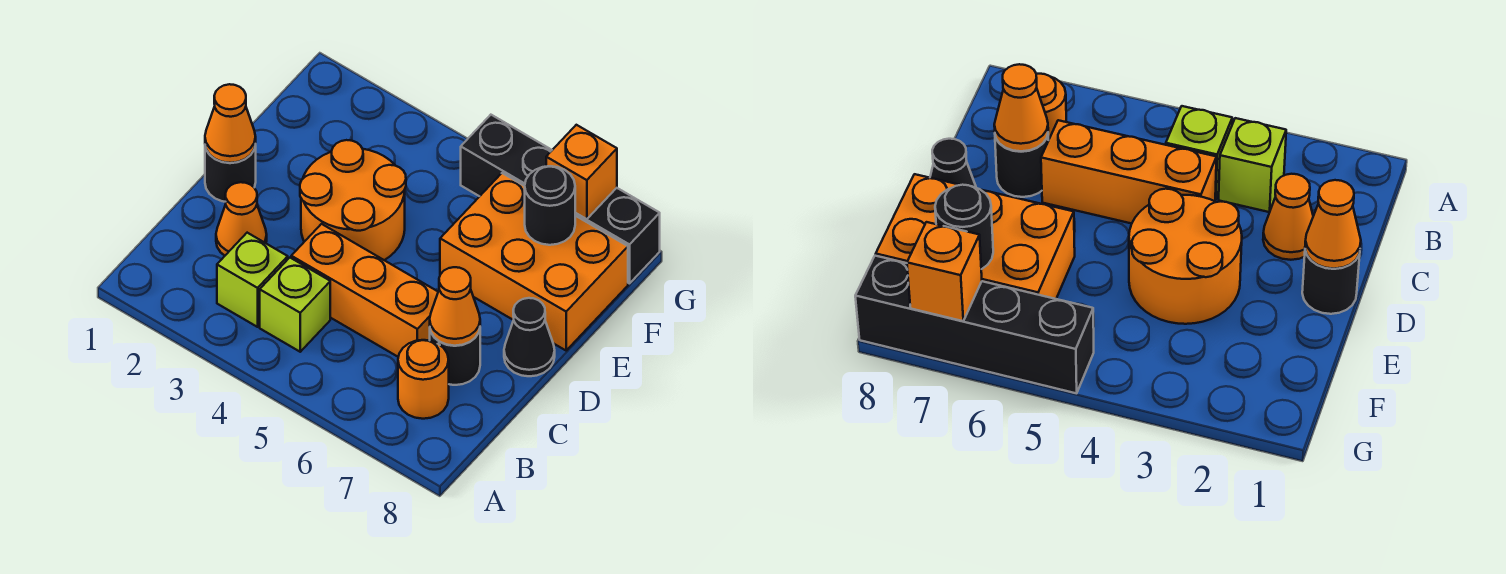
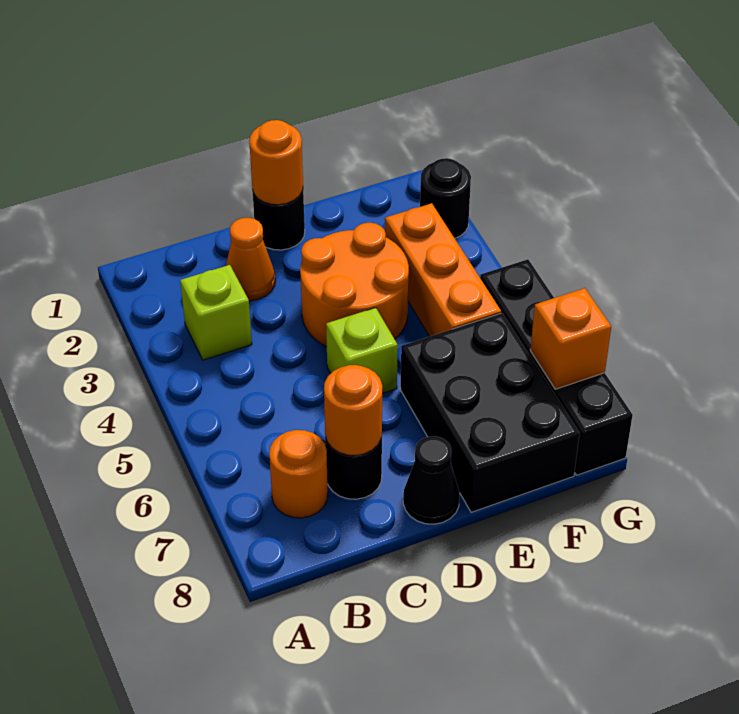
lime brick B4 level 1 -> lime brick D5 level 1
orange brick C4:C6 level 1 -> orange brick F3:F5 level 1
orange cone C7 level 2 -> orange round brick C7 level 2
orange cone D1 level 2 -> orange round brick D1 level 2
orange brick E6:F8 level 1 -> black brick E6:F8 level 1
black round brick F7 level 2 -> black round brick G2 level 1

